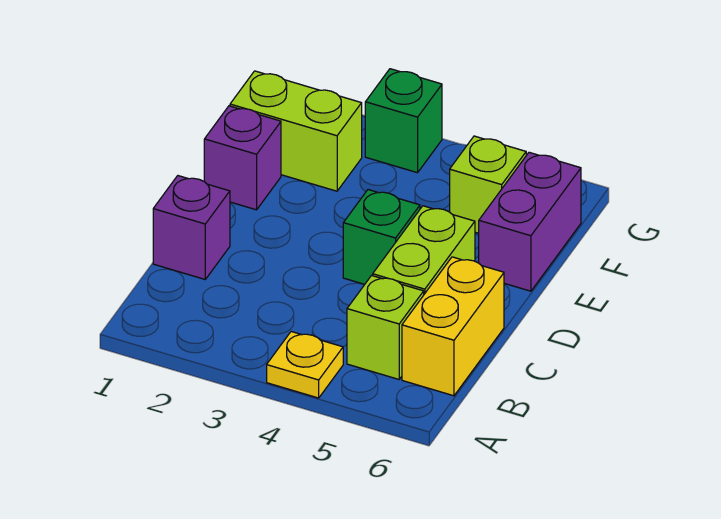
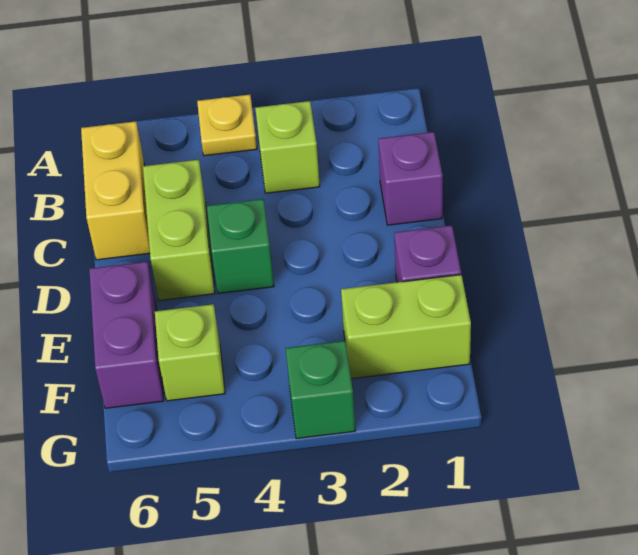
lime brick B5 level 1 -> lime brick B3 level 1

